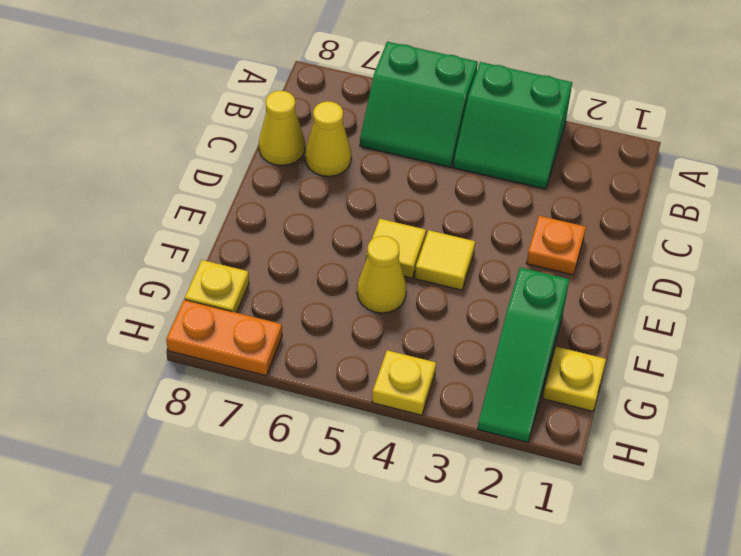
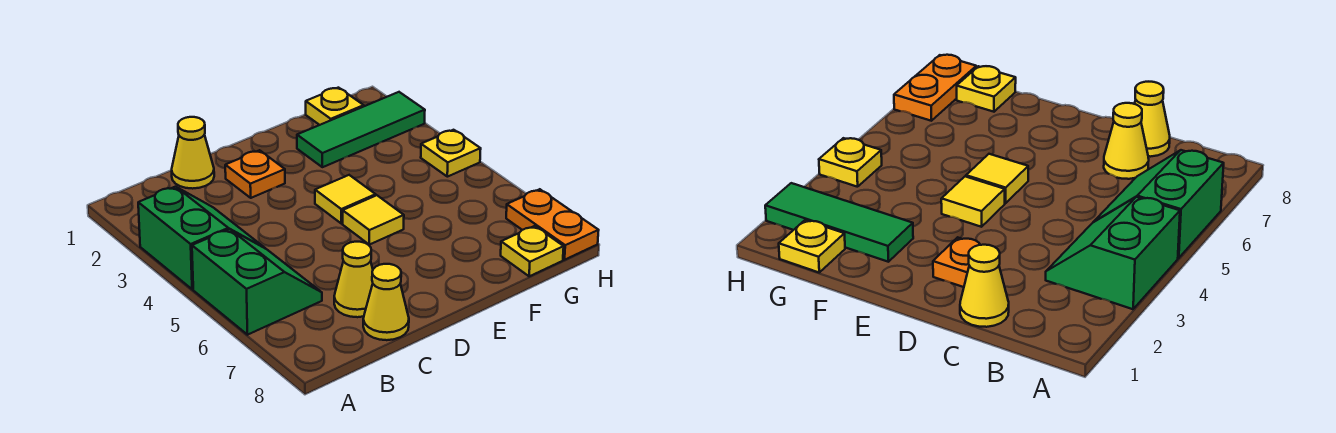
green slope F2:H2 level 1 top F -> green tile F2:H2 level 1
yellow cone F5 level 1 -> yellow cone C1 level 1

